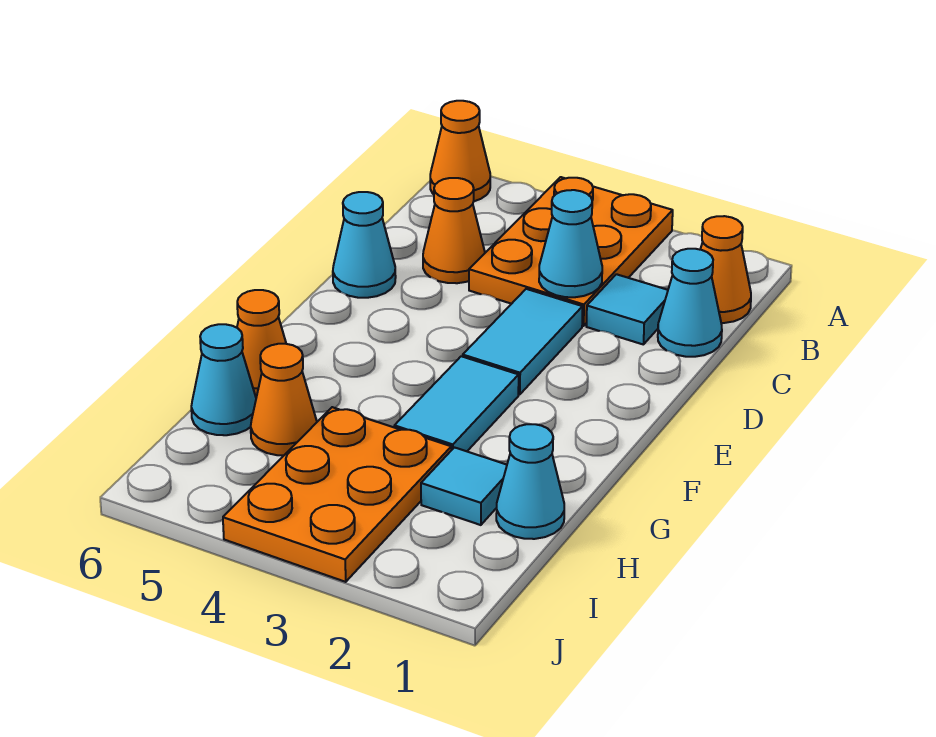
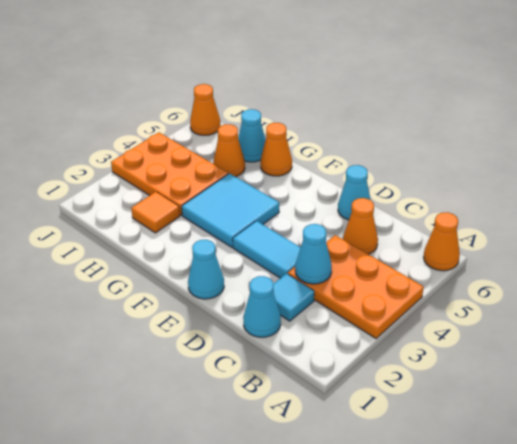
orange cone B1 level 1 -> orange cone J6 level 1
cyan tile F3:G3 level 1 -> cyan tile F3:G4 level 1
cyan cone H1 level 1 -> cyan cone E1 level 1
cyan tile H2 level 1 -> orange tile H2 level 1

